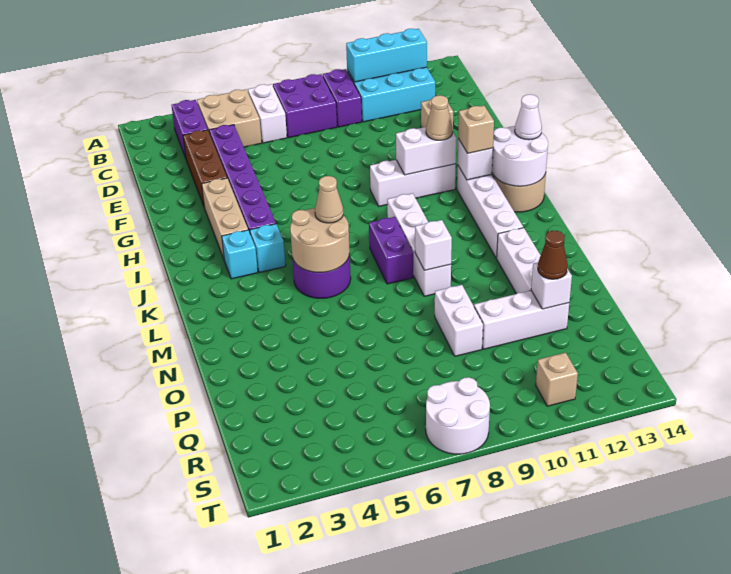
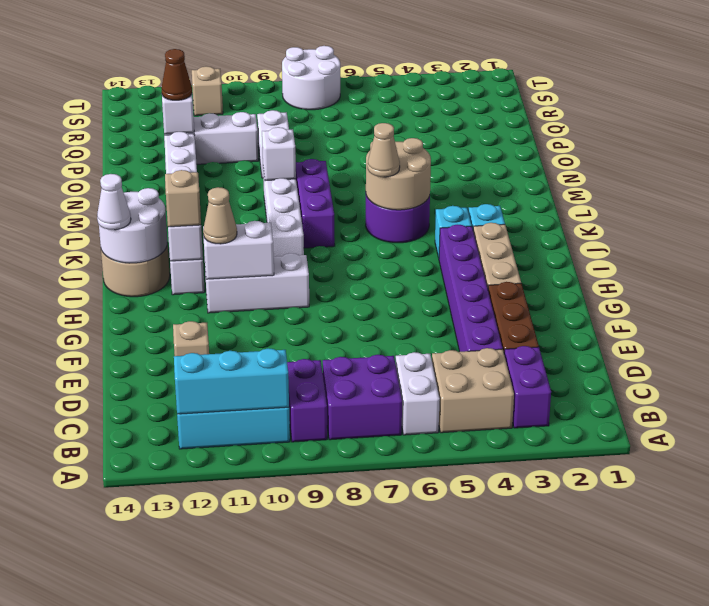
purple brick K8:L8 level 1 -> purple brick K8:M8 level 1

